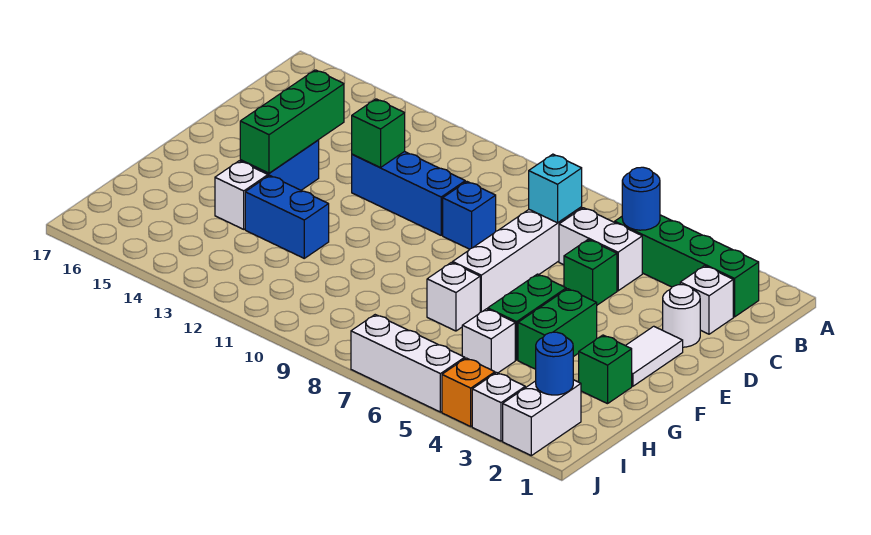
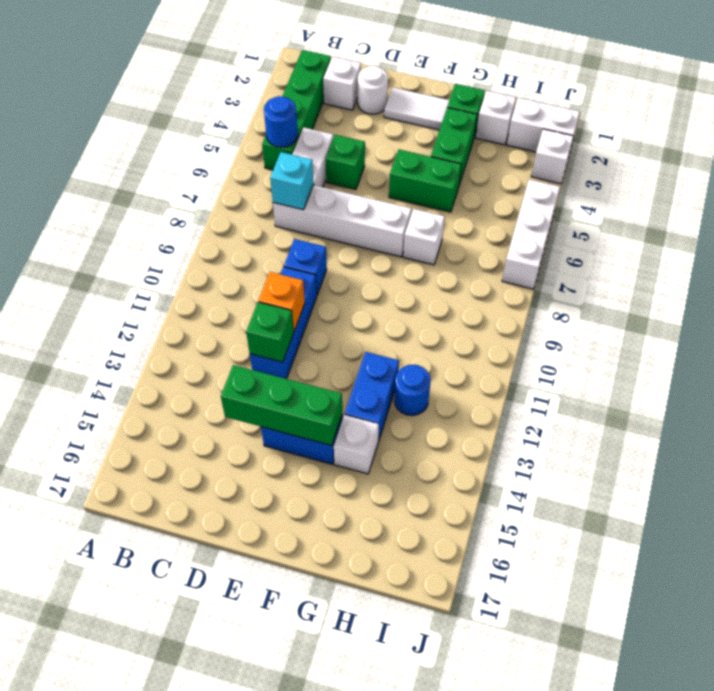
green brick F4:G4 level 1 -> green brick G3:G4 level 1
white brick H5 level 1 -> white brick H2 level 1
blue round brick I2 level 2 -> blue round brick H12 level 1
orange brick J4 level 1 -> orange brick D11 level 2

